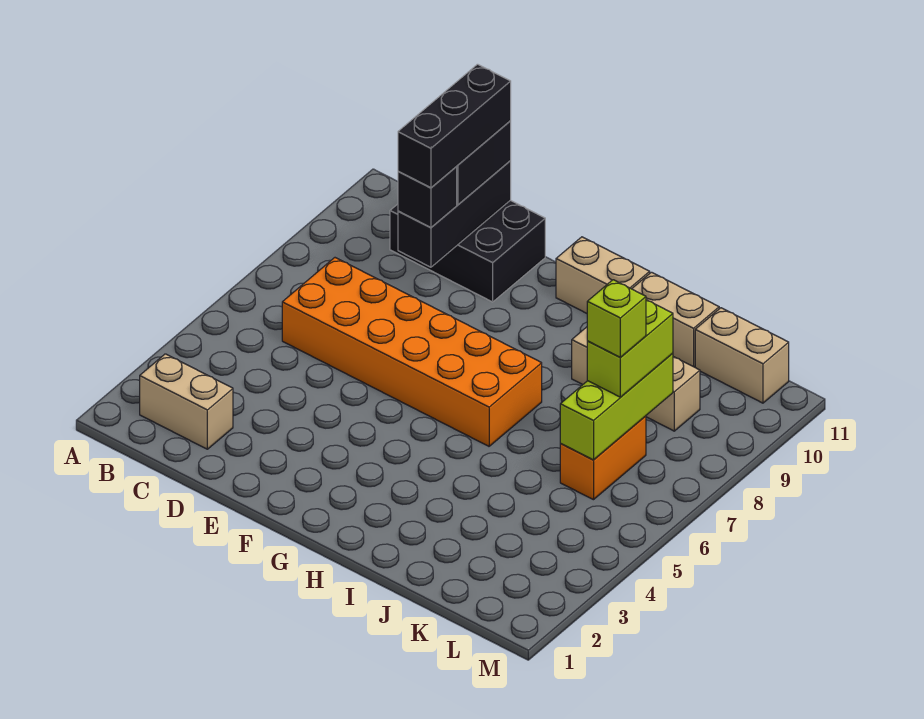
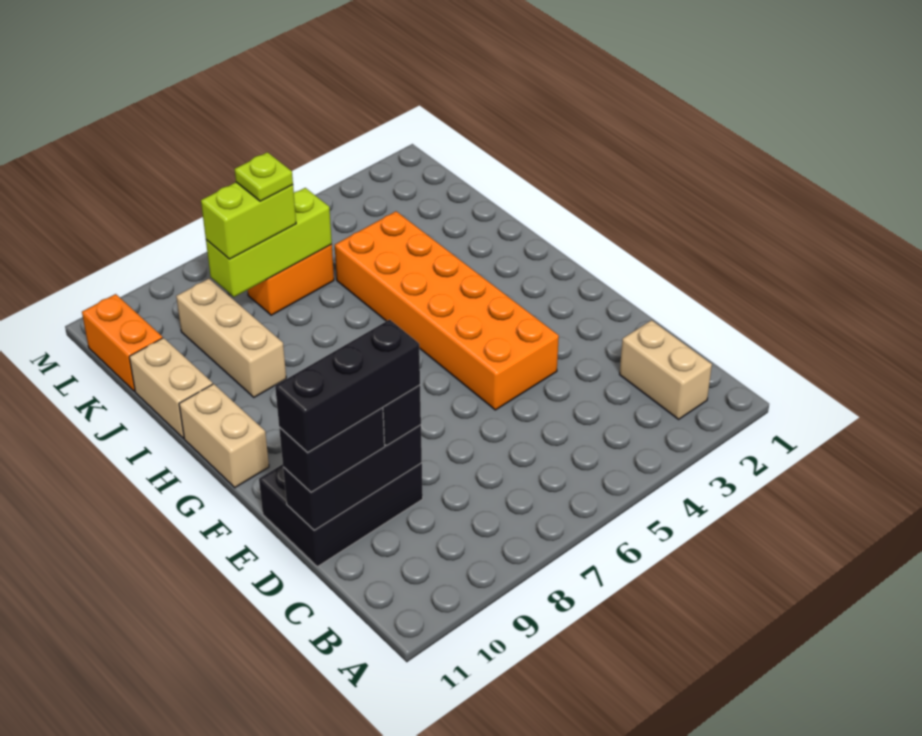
orange brick C6:H7 level 1 -> orange brick E4:J5 level 1
black brick C10:E11 level 1 -> black brick D9:E11 level 1
lime brick K7 level 4 -> lime plate K7 level 4
tan brick K11:L11 level 1 -> orange brick K11:L11 level 1

